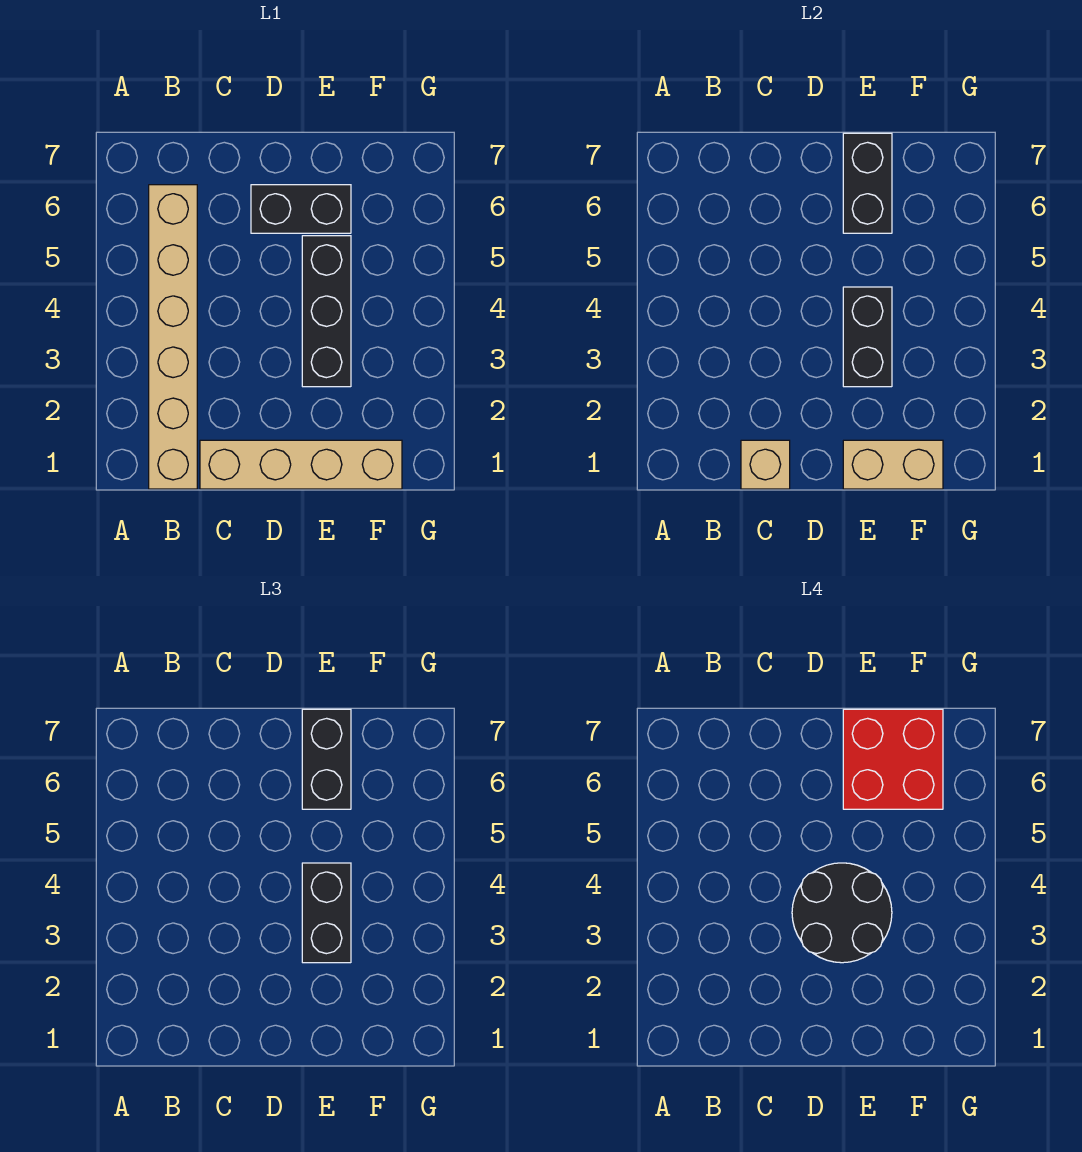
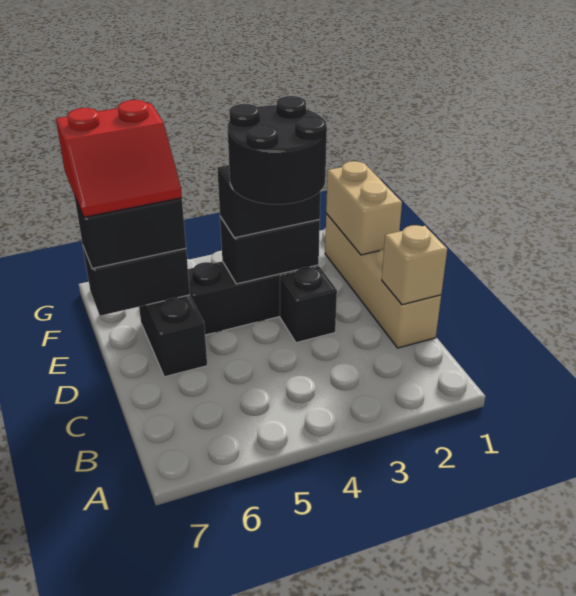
tan brick B1:B6 level 1 -> none
none -> black brick D3 level 1
red brick E6:F7 level 4 -> red slope E6:F7 level 4 top F

